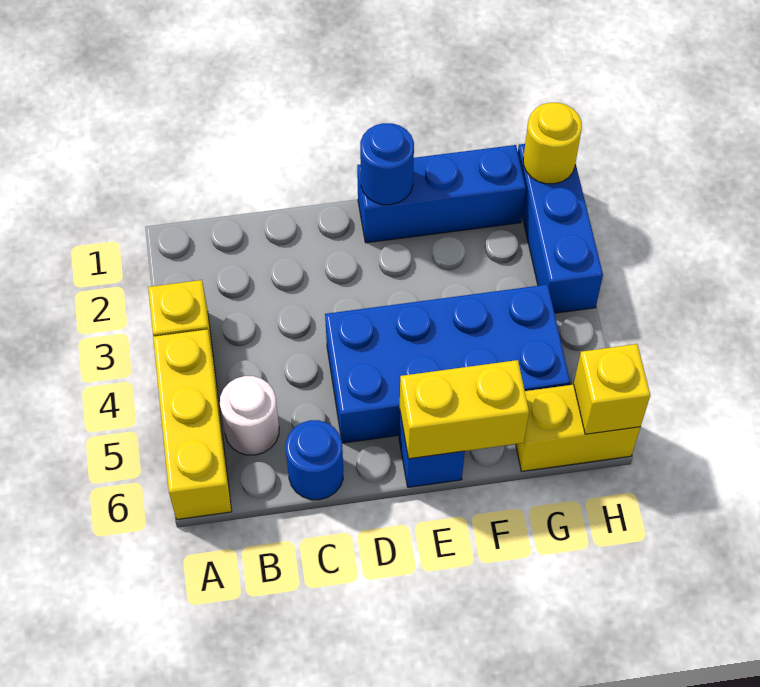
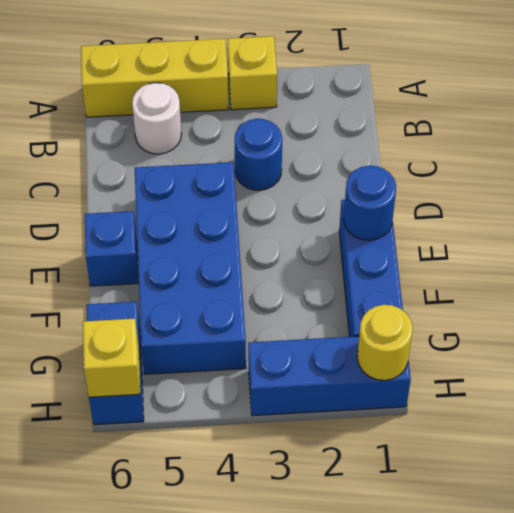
blue round brick C6 level 1 -> blue round brick C3 level 1
yellow brick E6:F6 level 2 -> none
yellow brick G6:H6 level 1 -> blue brick G6:H6 level 1

